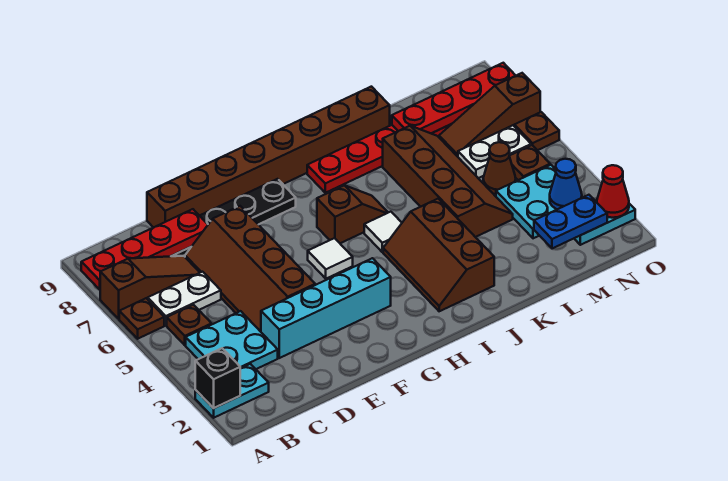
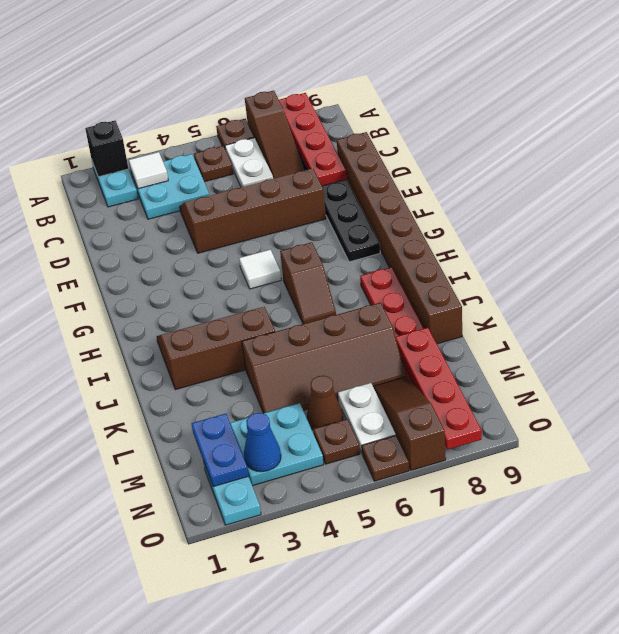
cyan brick D3:G3 level 1 -> none
white tile I5 level 1 -> white tile B3 level 2
red cone O2 level 2 -> none

